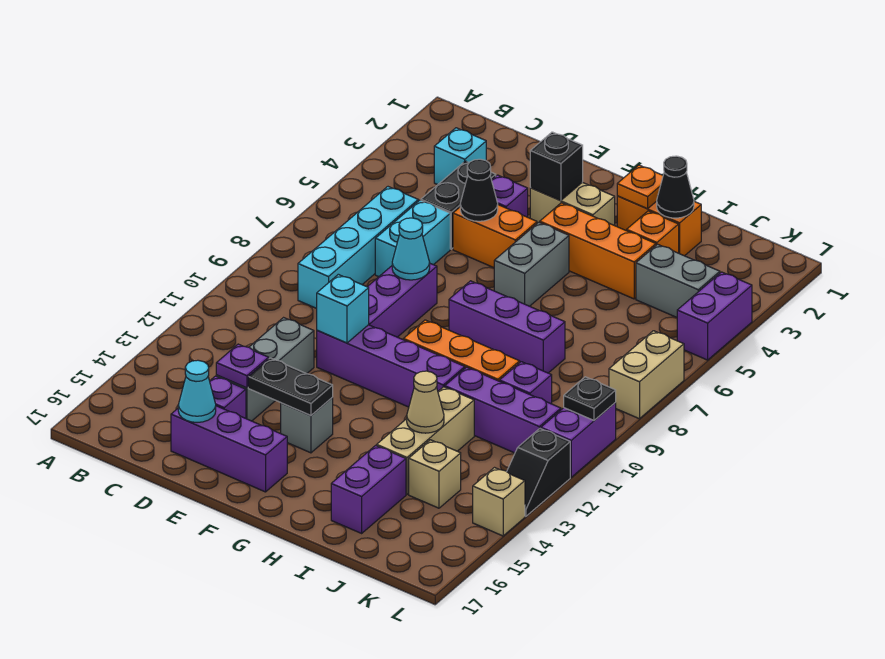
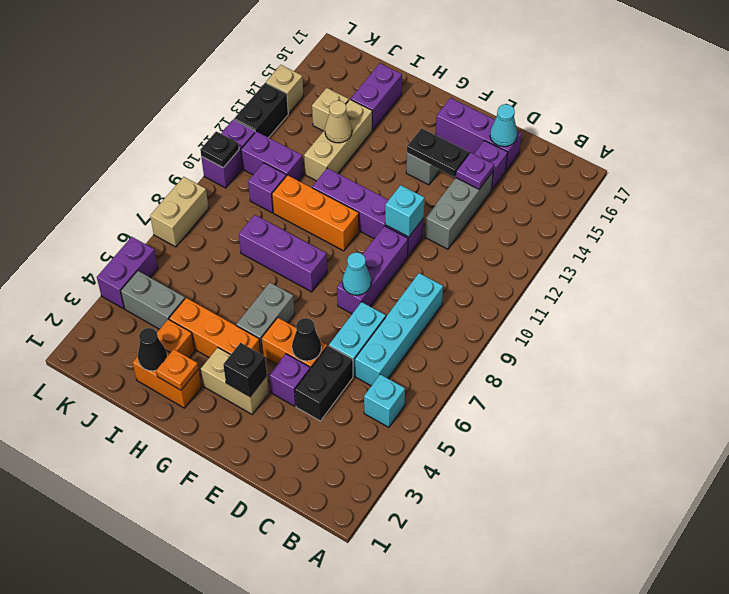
cyan brick C3 level 1 -> cyan brick B5 level 1
purple brick I11:K11 level 1 -> purple brick J11:K11 level 1
black slope L12:L13 level 1 top 12 -> black brick L12:L13 level 1

